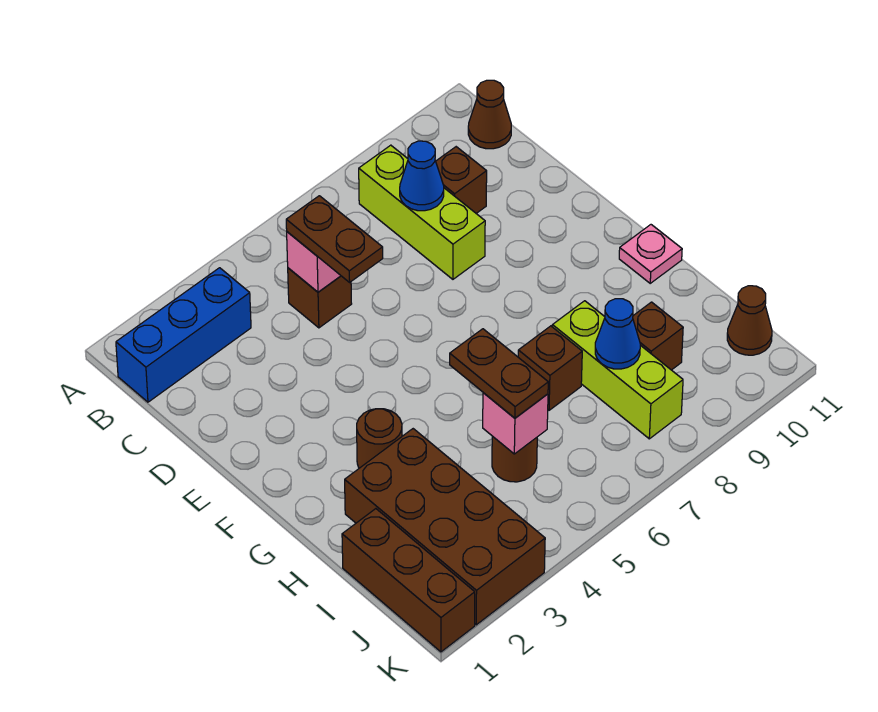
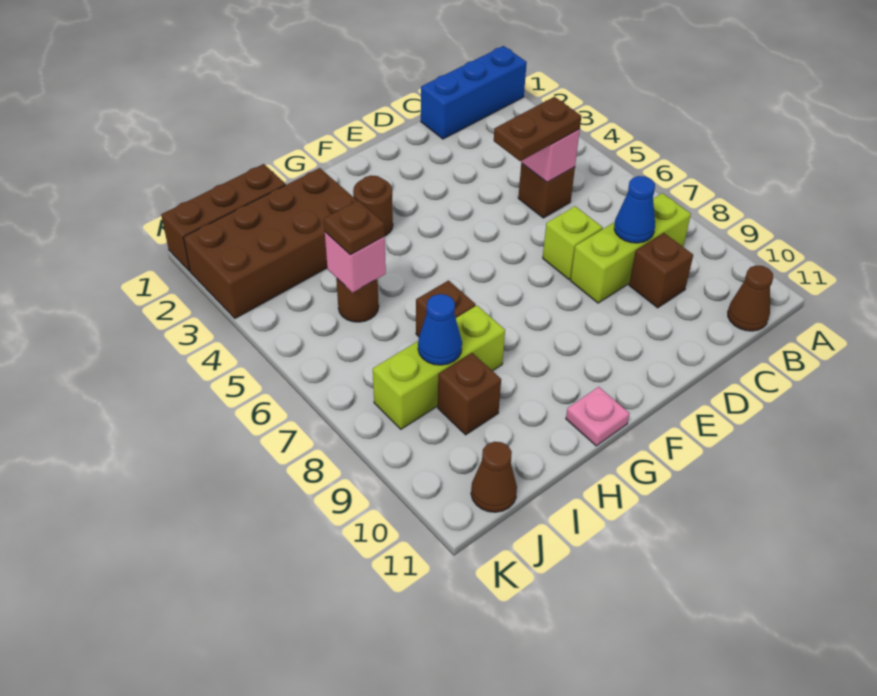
blue brick B1:B3 level 1 -> blue brick A1:C1 level 1
none -> lime brick D7 level 1
brown plate H5:I5 level 3 -> brown plate I5 level 3

